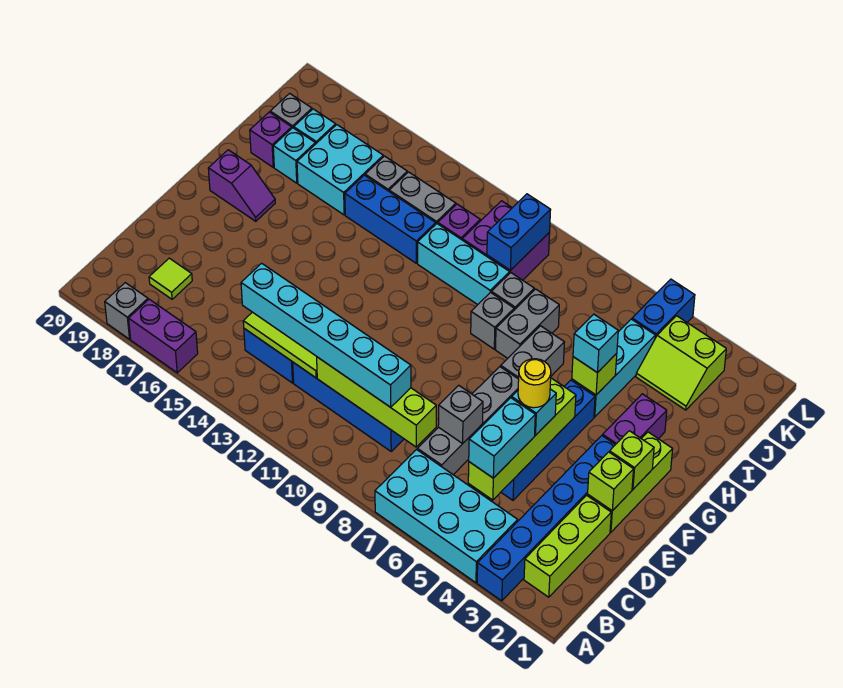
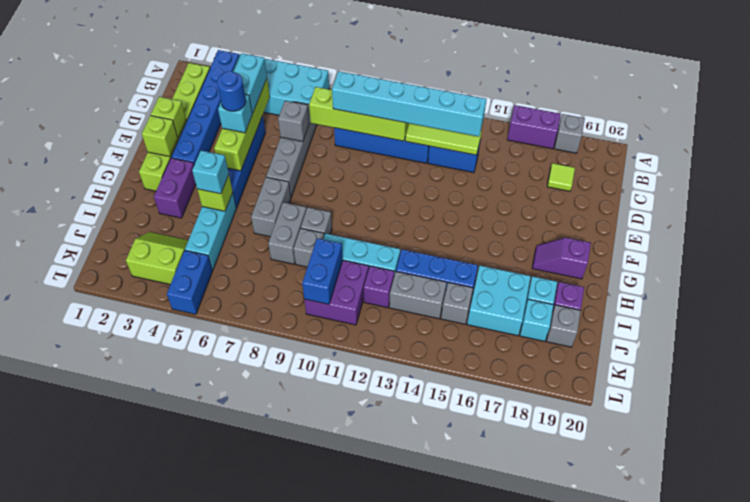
yellow round brick E5 level 4 -> blue round brick E5 level 4

